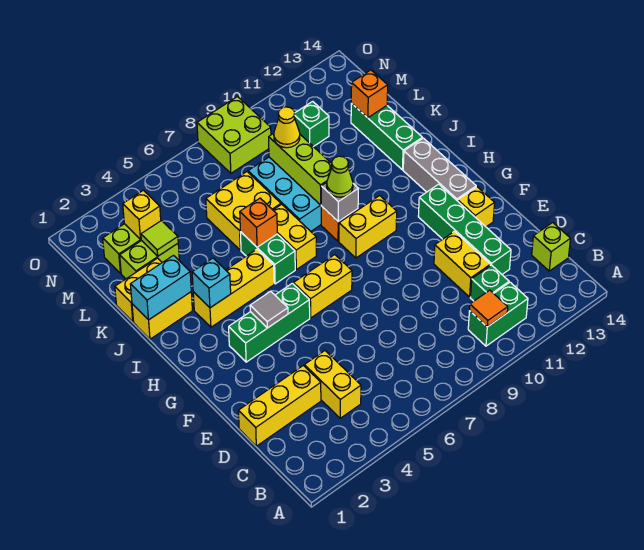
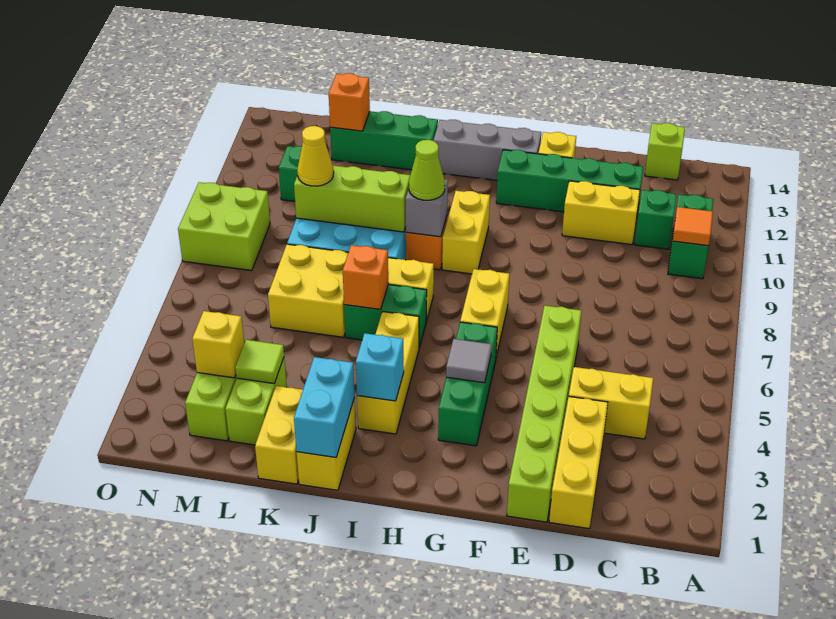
none -> lime brick E1:E6 level 1

